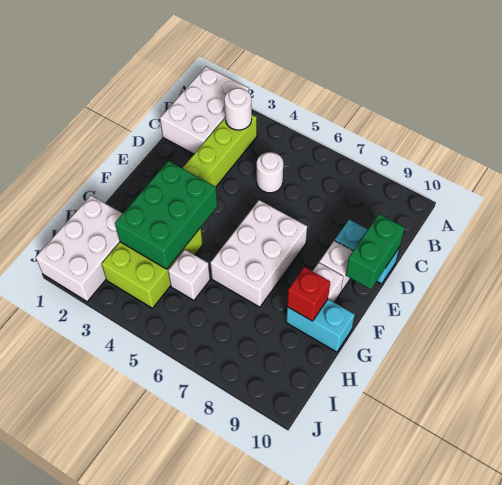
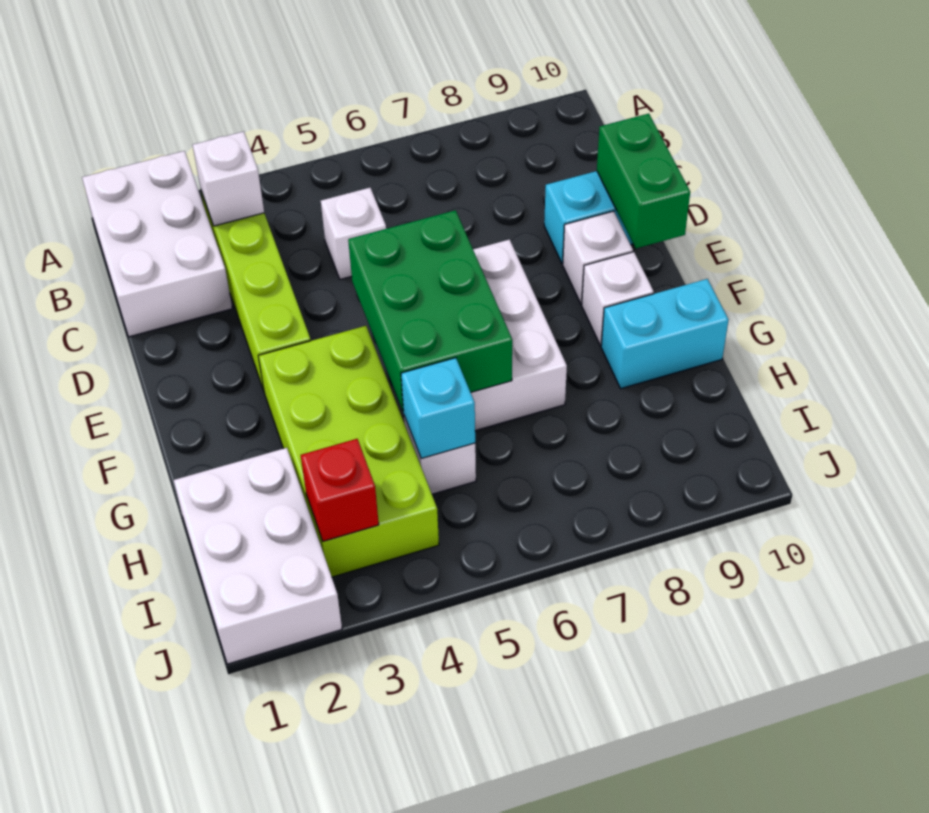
white round brick B3 level 2 -> white brick B3 level 2
white round brick C5 level 1 -> white brick C5 level 1
green brick F3:H4 level 2 -> green brick E5:G6 level 2
lime brick G3:I4 level 1 -> lime brick F3:I4 level 1
red brick G9 level 2 -> red brick I3 level 2
none -> cyan brick H5 level 2

